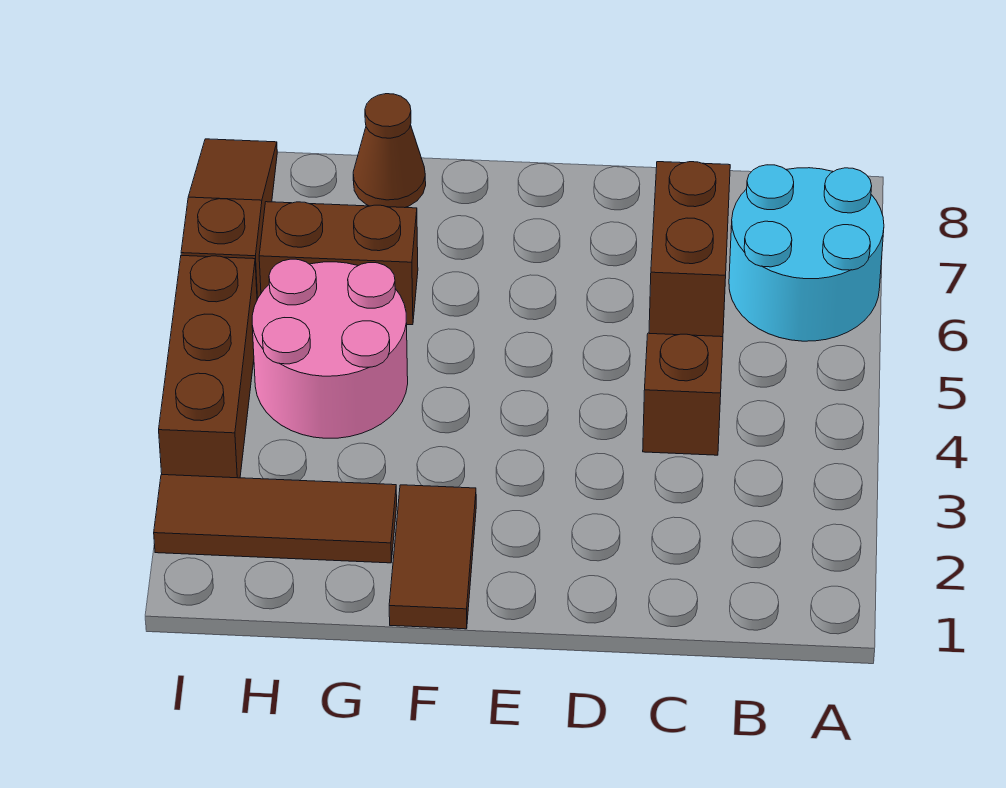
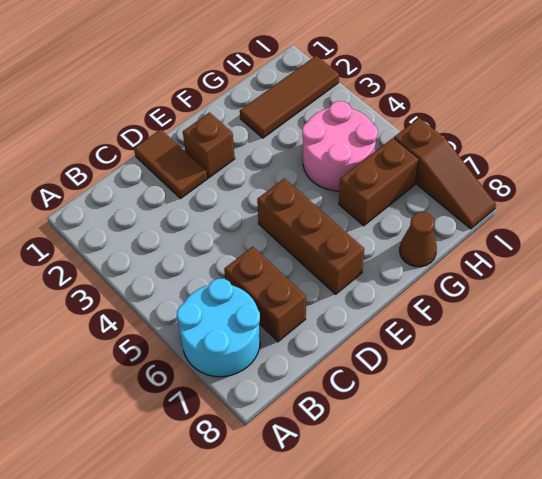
brown brick C4 level 1 -> brown brick E2 level 1
brown tile F1:F2 level 1 -> brown tile D1:D2 level 1
brown brick I3:I5 level 1 -> brown brick E5:E7 level 1

